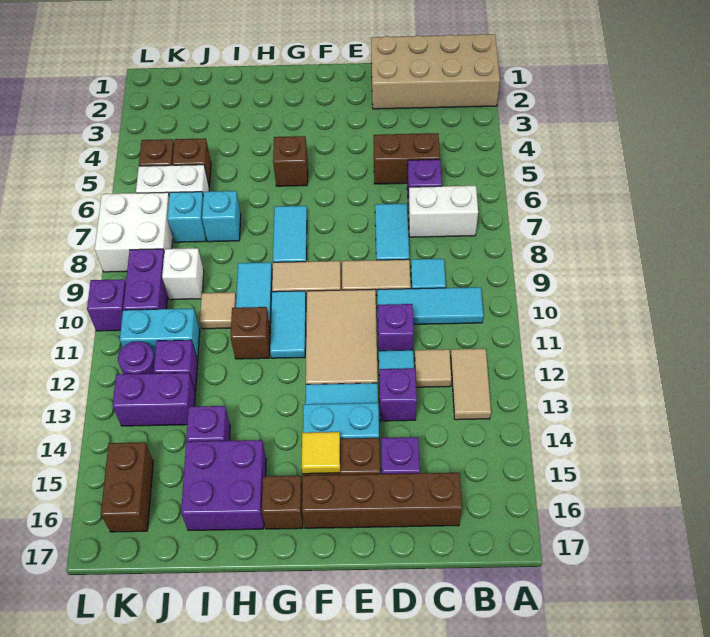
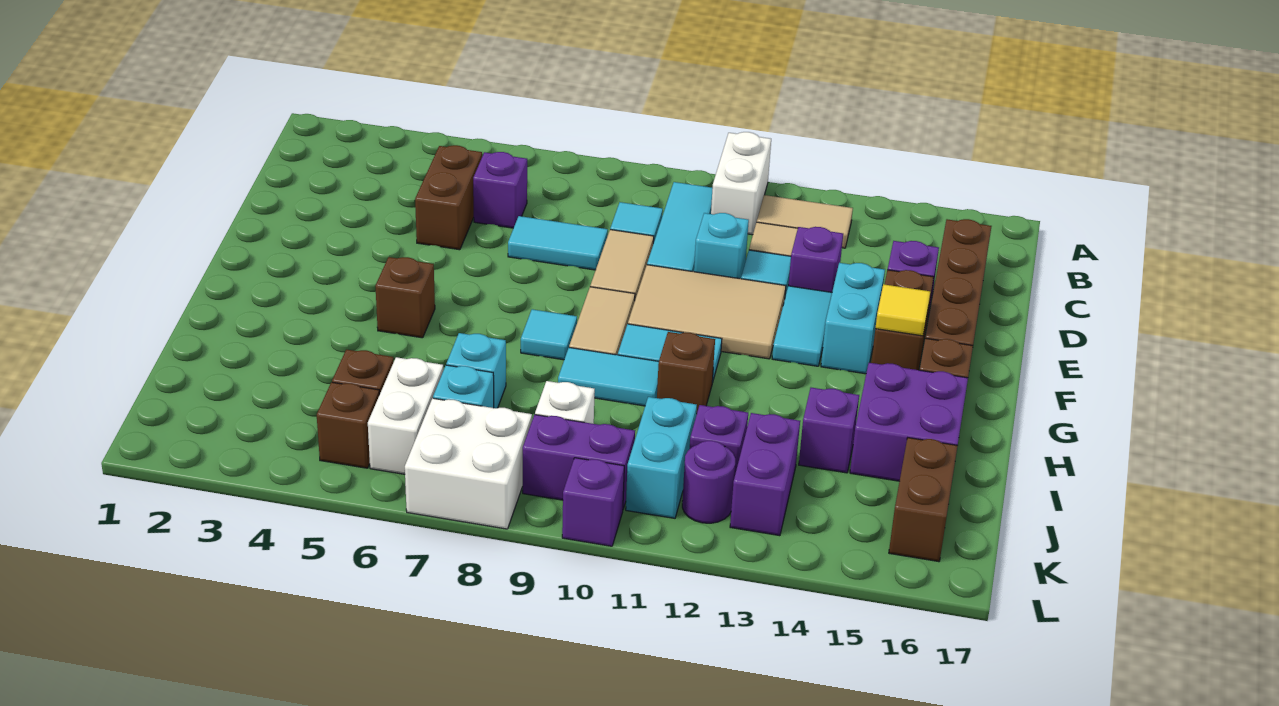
tan brick A1:D2 level 1 -> none
white brick B7:C7 level 1 -> white brick A11:B11 level 1
purple brick D11 level 1 -> cyan brick D11 level 1
cyan tile G7:G8 level 1 -> cyan tile G8 level 1
tan tile I10 level 1 -> none
brown brick K15:K16 level 1 -> brown brick J16:K16 level 1

